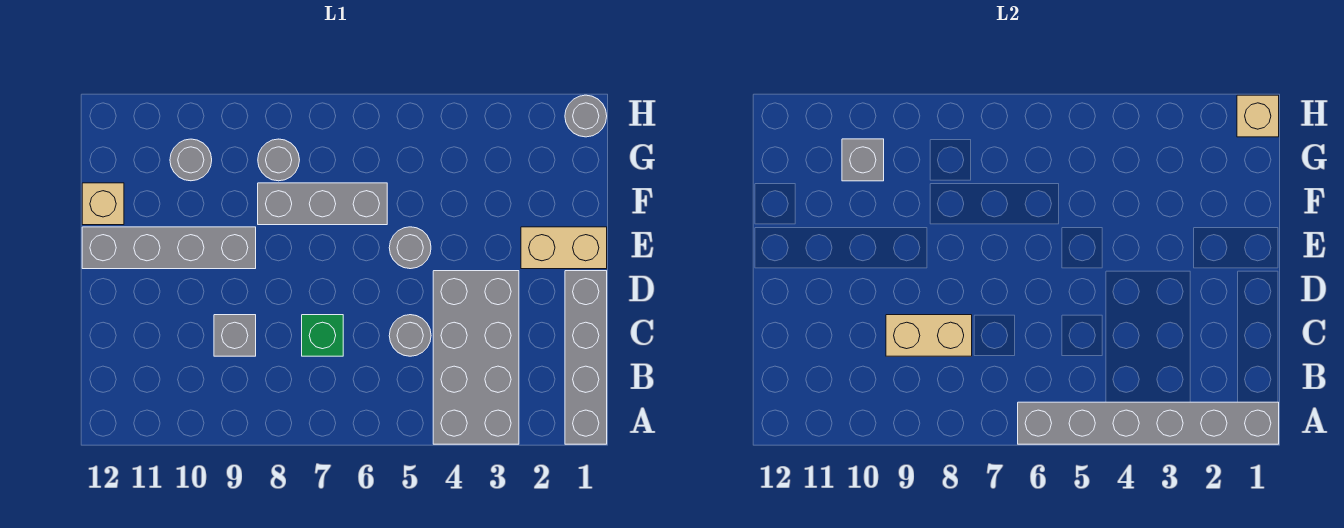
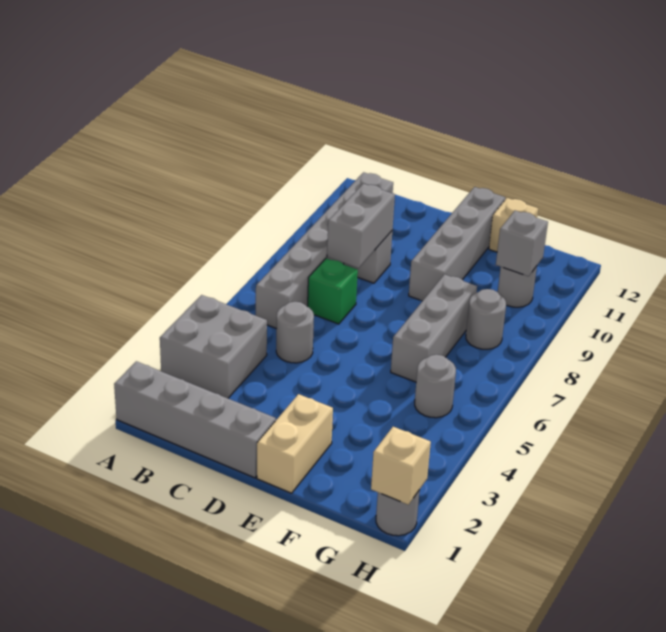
grey brick A1:A6 level 2 -> grey brick B6:B11 level 1
grey brick A3:D4 level 1 -> grey brick A3:B4 level 1
tan brick C8:C9 level 2 -> grey brick C8:C9 level 2
grey round brick E5 level 1 -> grey round brick G5 level 1

